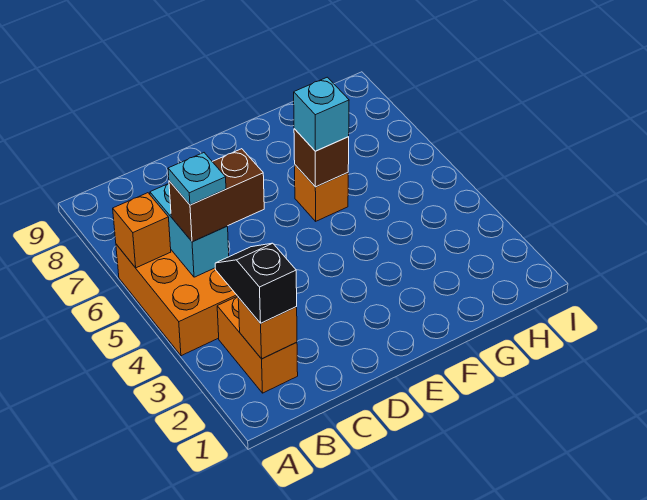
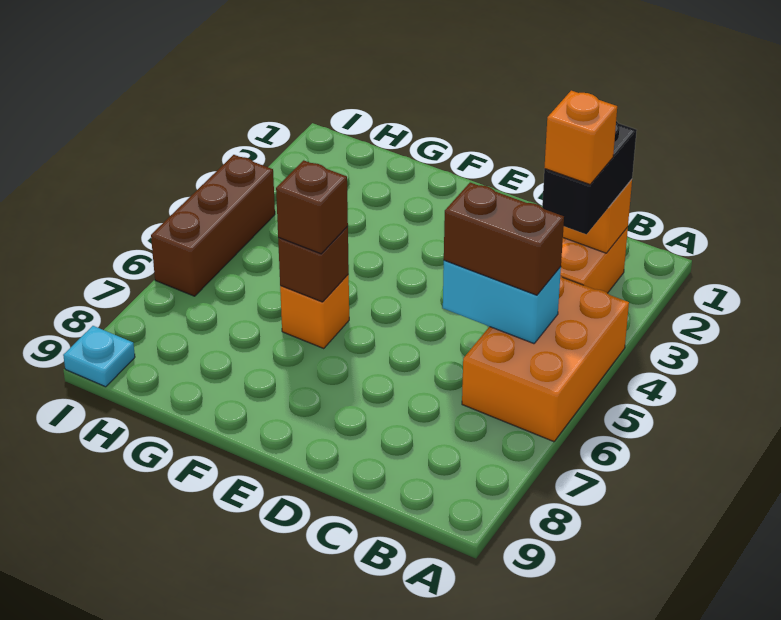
orange brick A6 level 2 -> orange brick B3 level 4
black slope B2:B3 level 3 top 2 -> black brick B2:B3 level 3
cyan brick B5:B6 level 2 -> cyan brick B5:C5 level 2
cyan plate B5 level 4 -> cyan plate I9 level 1
cyan brick F6 level 3 -> brown brick F6 level 3
none -> brown brick I4:I6 level 1

